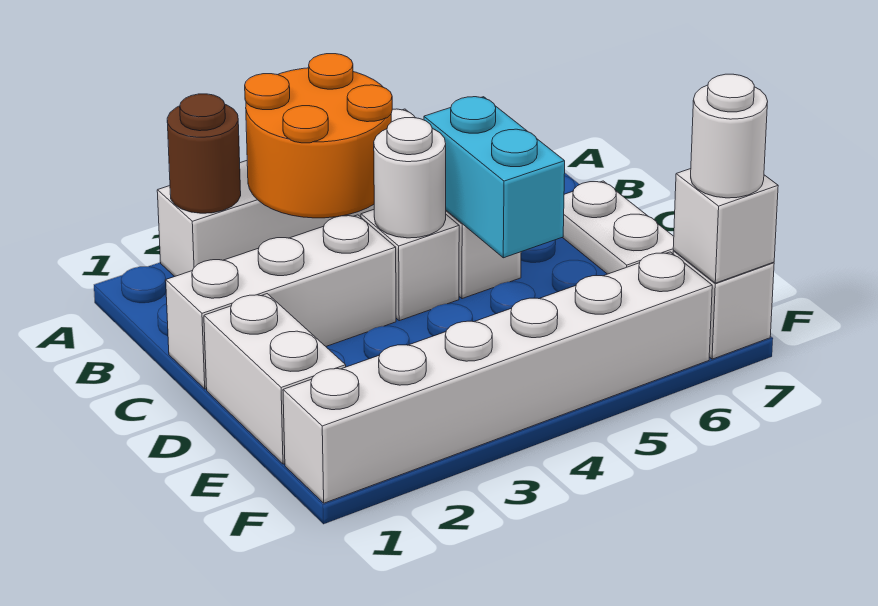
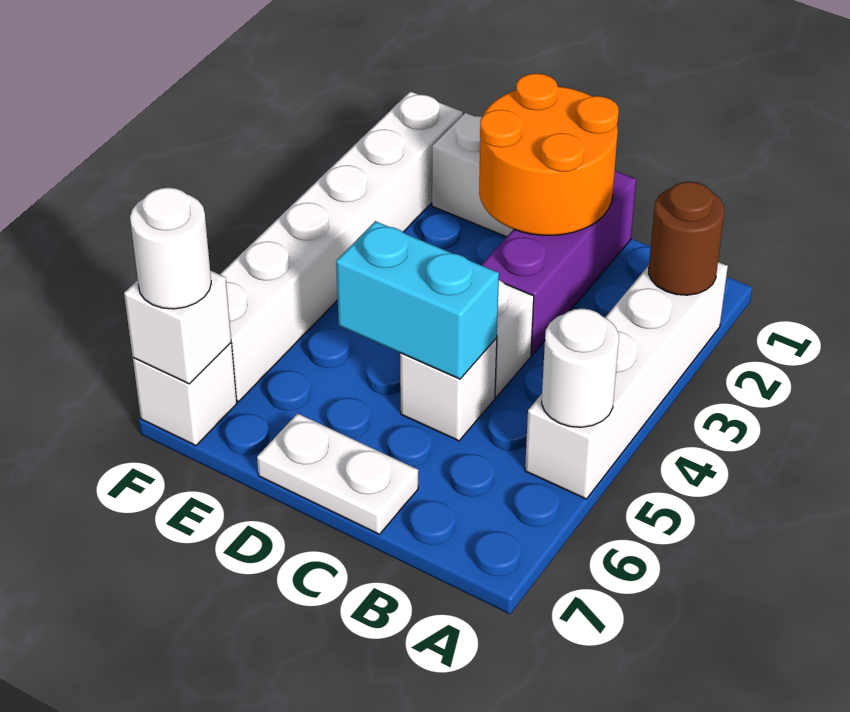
orange round brick A3:B4 level 2 -> orange round brick C1:D2 level 2
white brick C1:C3 level 1 -> purple brick C1:C3 level 1
white round brick C4 level 2 -> white round brick A5 level 2

